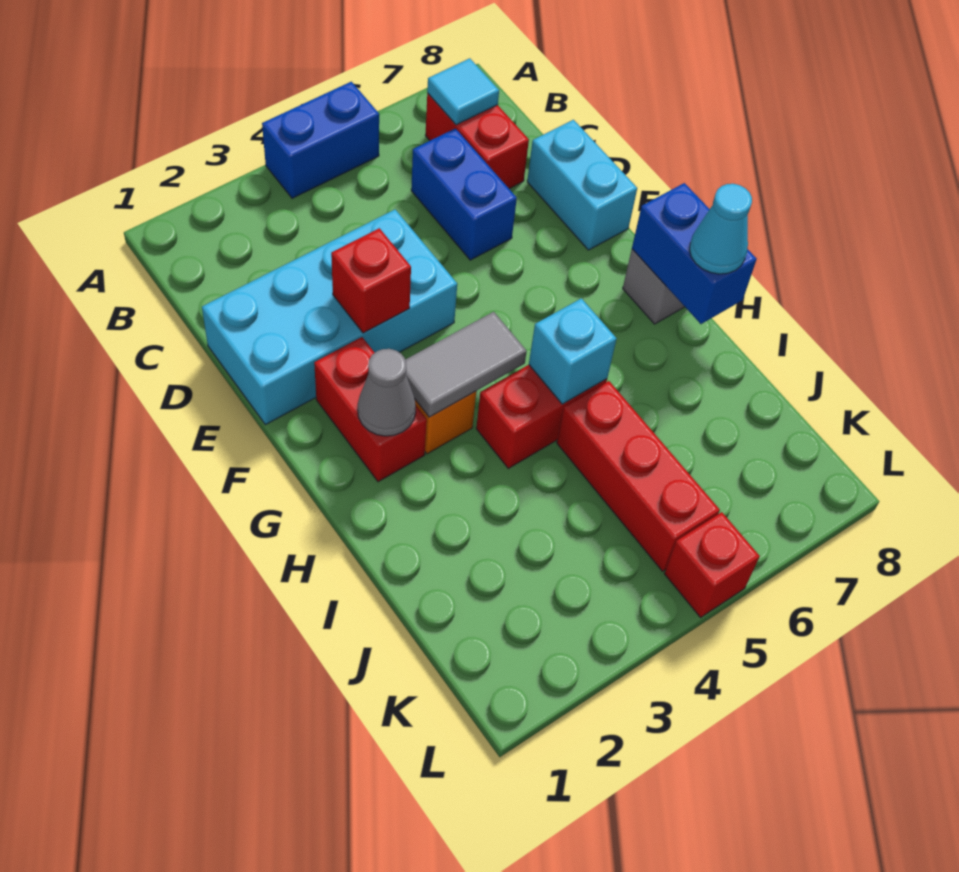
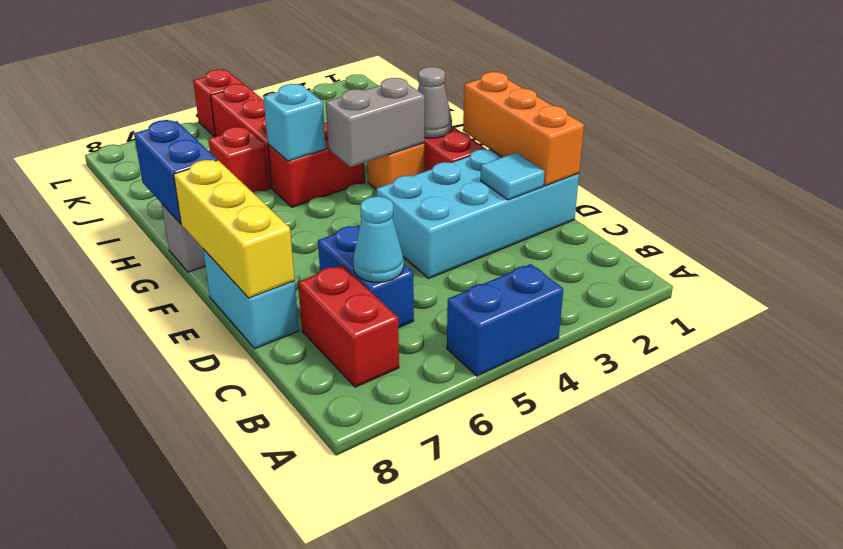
cyan tile B7 level 2 -> cyan tile D2 level 2
none -> orange brick D1:F1 level 2
none -> yellow brick D8:F8 level 2
red brick E3 level 2 -> red brick I6 level 1
grey tile G3:G4 level 2 -> grey brick G3:G4 level 2
cyan cone H8 level 3 -> cyan cone C6 level 2

